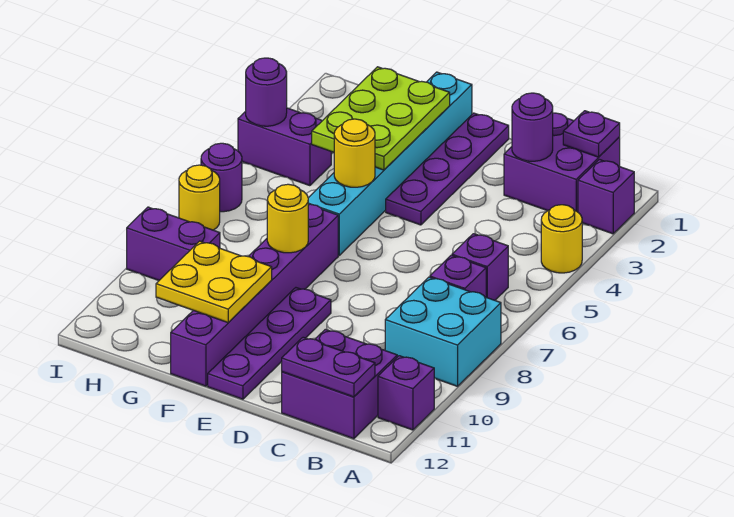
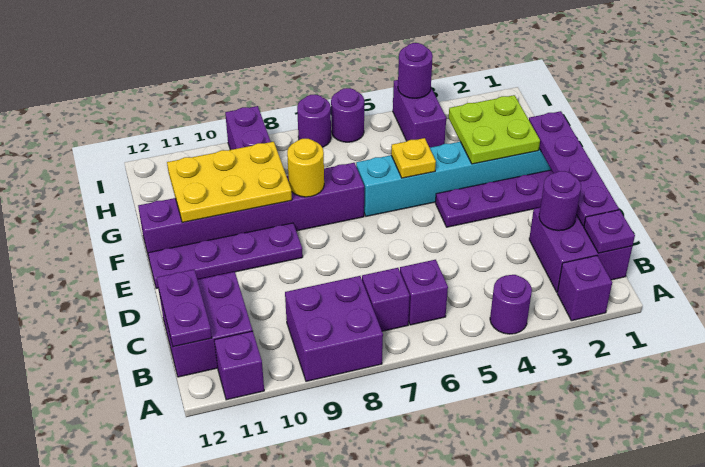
yellow round brick A4 level 1 -> purple round brick A4 level 1
cyan brick A8:B9 level 1 -> purple brick A8:B9 level 1
none -> purple plate C1:F1 level 2
lime plate F2:G4 level 2 -> lime plate F2:G3 level 2
yellow round brick F5 level 2 -> yellow plate F5 level 2
yellow plate F10:G11 level 2 -> yellow plate F9:G11 level 2
yellow round brick I7 level 1 -> purple round brick I7 level 1

